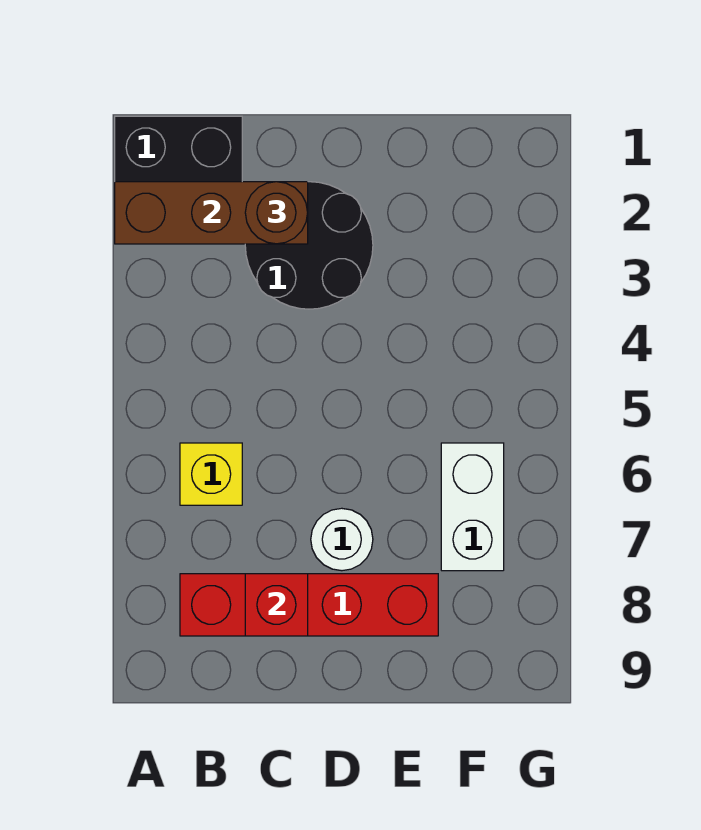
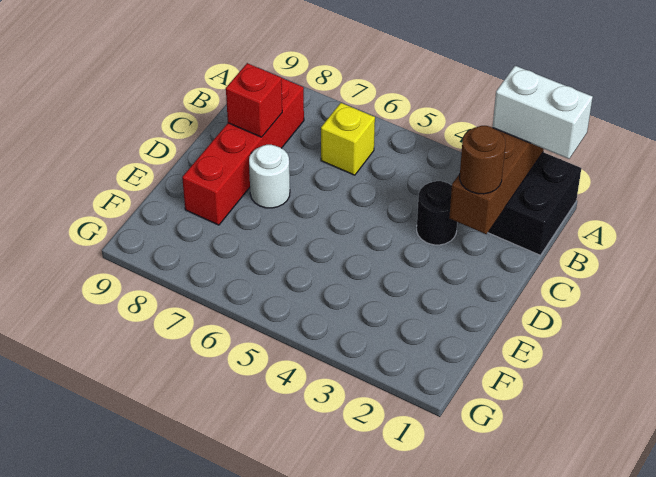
black round brick C2:D3 level 1 -> black round brick C3 level 1
white brick F6:F7 level 1 -> white brick A1:A2 level 3

